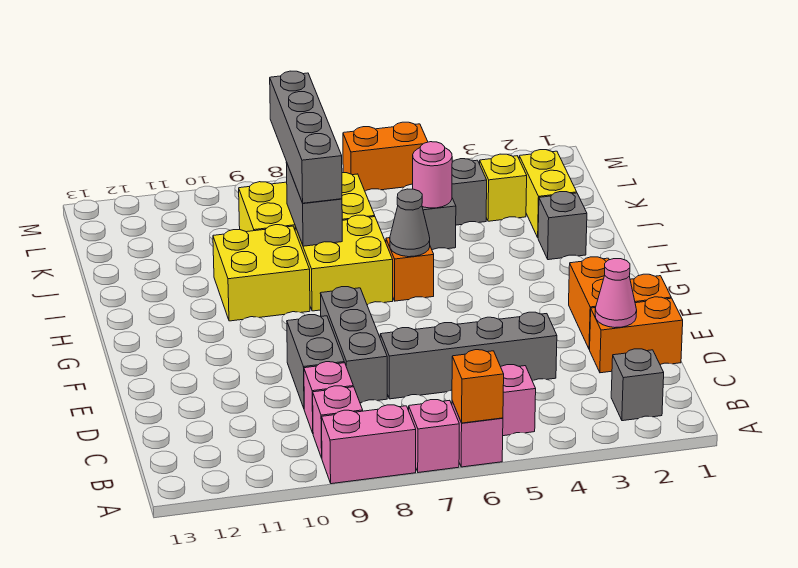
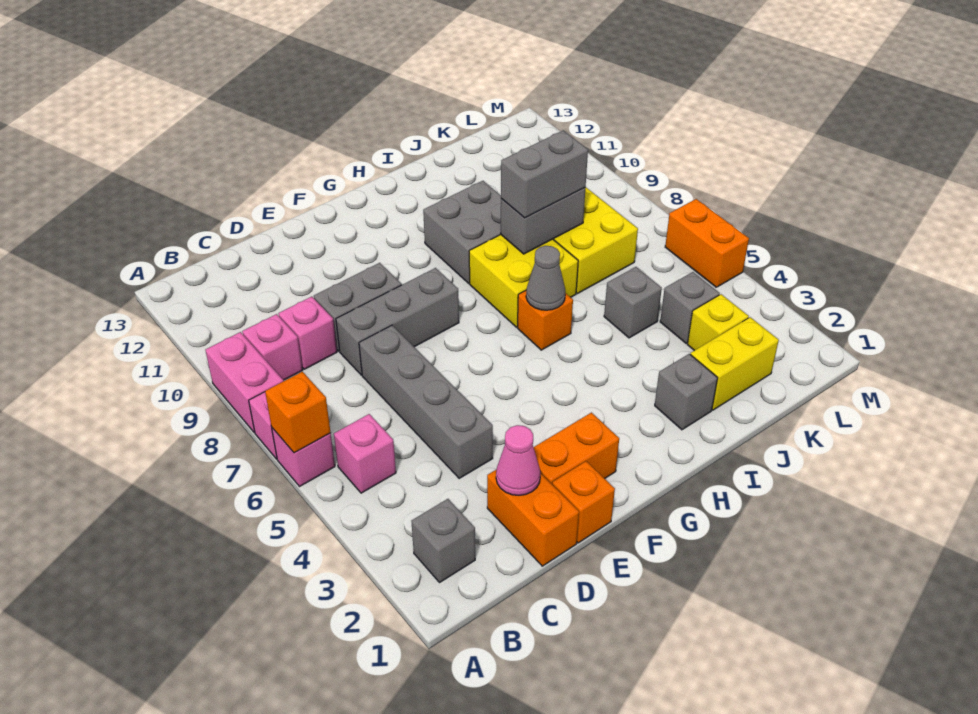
yellow brick H9:I10 level 1 -> grey brick H9:I10 level 1
grey brick I8:L8 level 3 -> grey brick I8:J8 level 3
pink round brick J5 level 2 -> none

